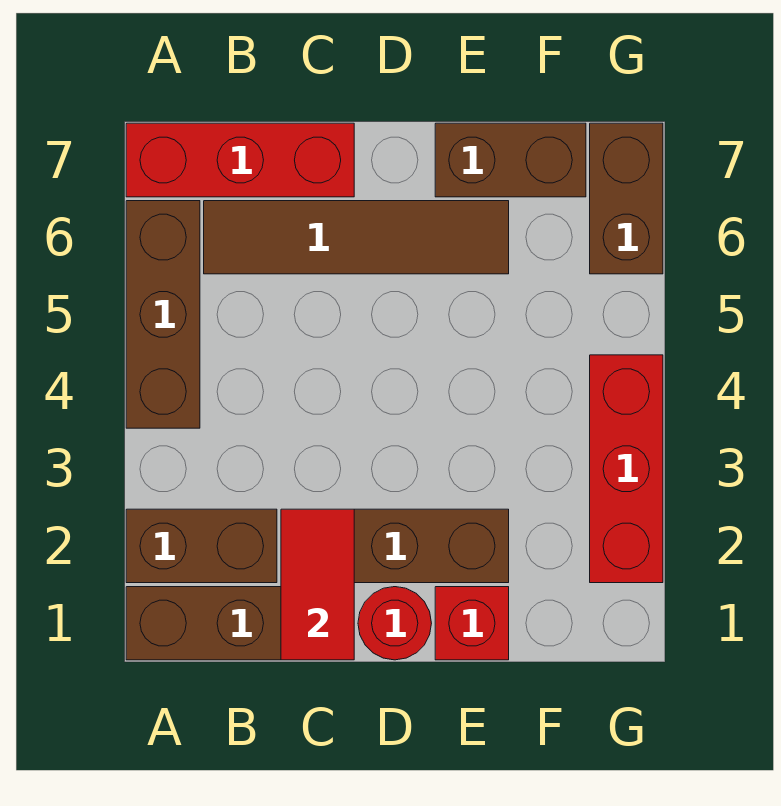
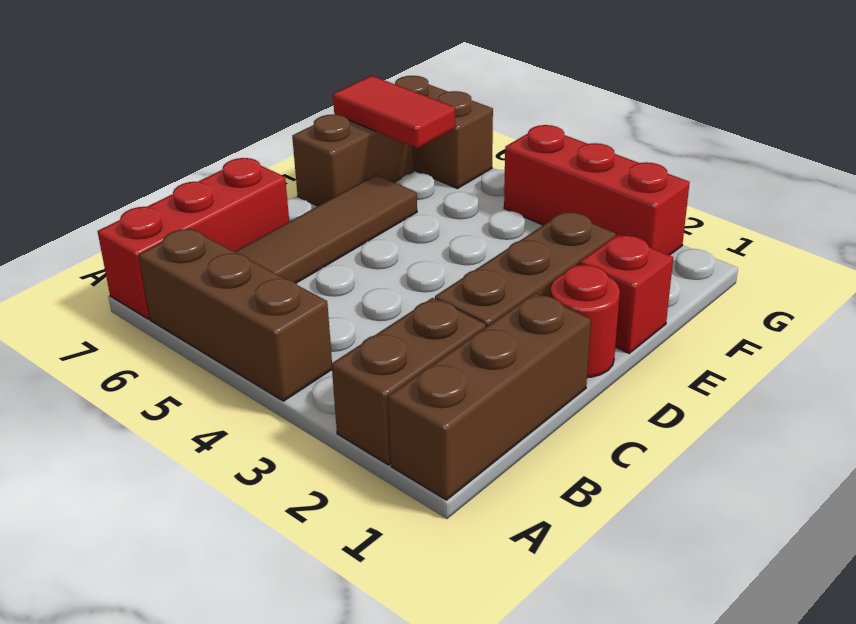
red tile C1:C2 level 2 -> red tile F6:F7 level 2

